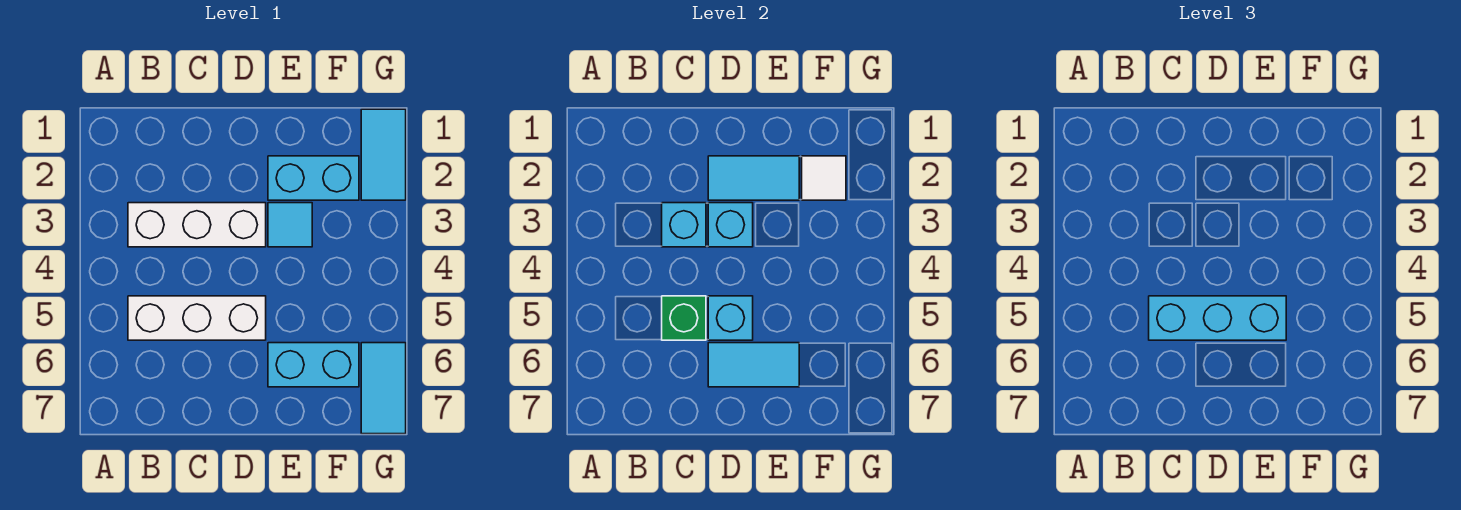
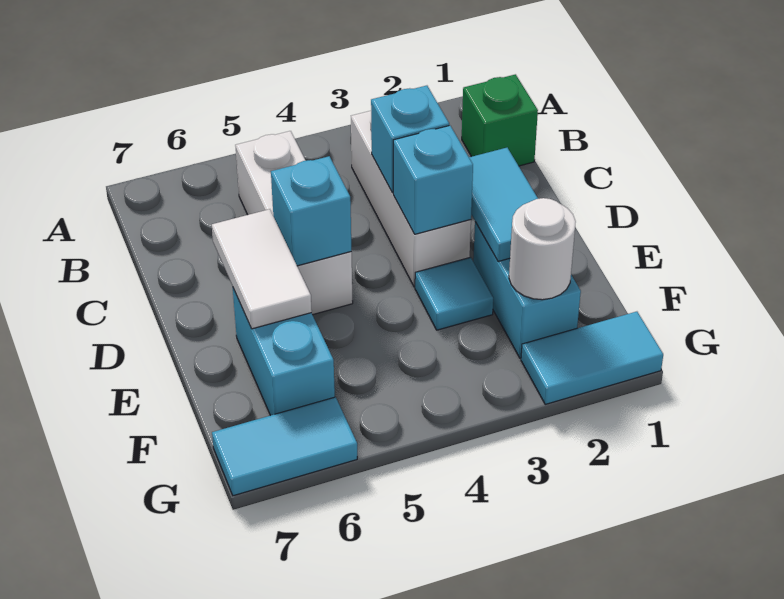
green brick C5 level 2 -> green brick B1 level 1
cyan brick C5:E5 level 3 -> none
cyan tile D6:E6 level 2 -> white tile D6:E6 level 2
white tile F2 level 2 -> white round brick F2 level 2

